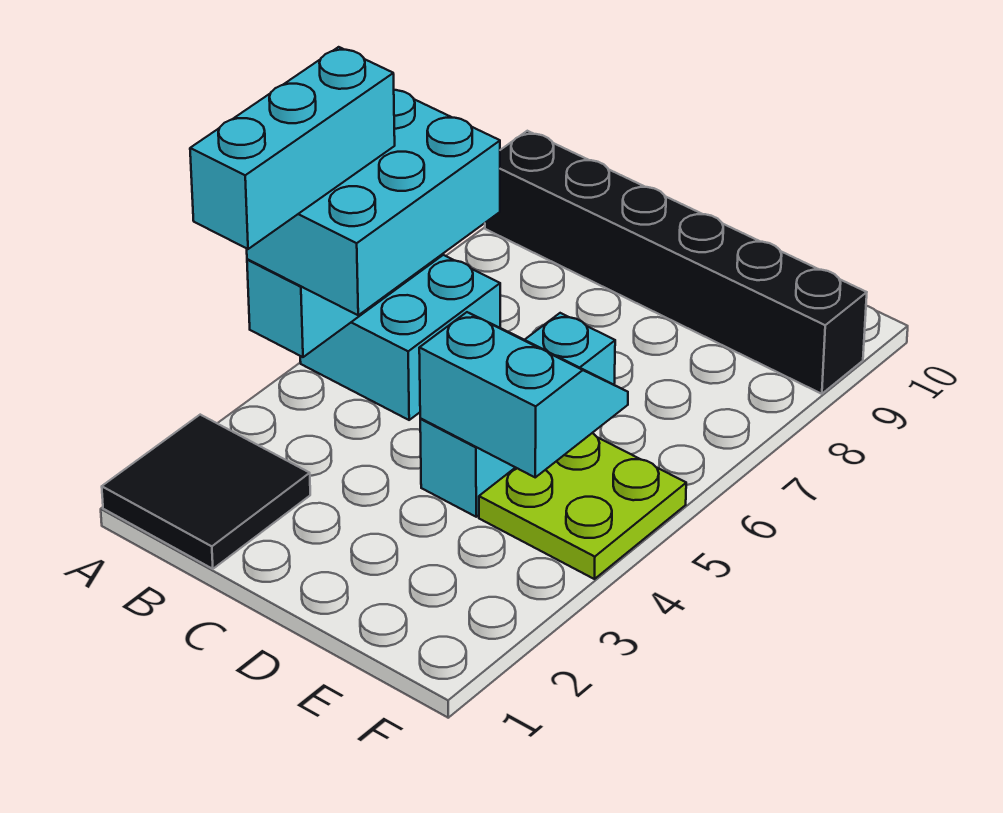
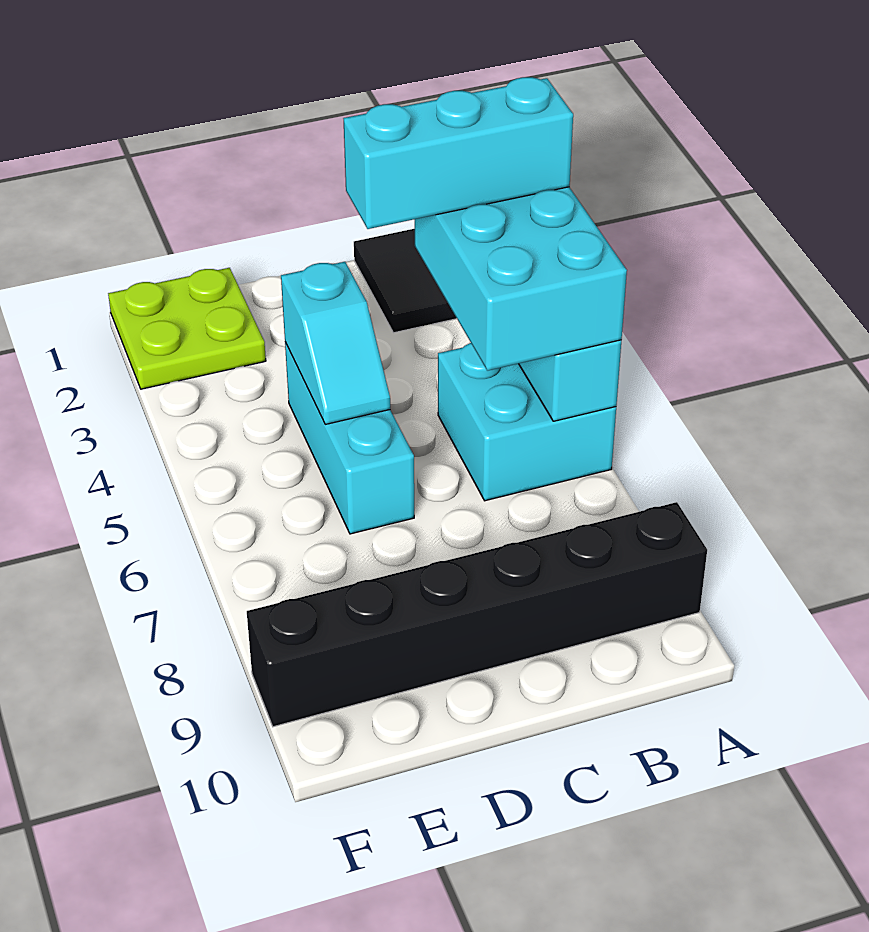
cyan brick A3:A5 level 4 -> cyan brick A4:C4 level 4
cyan slope D4:E5 level 2 top 4 -> cyan slope D4:D5 level 2 top 4
lime plate E4:F5 level 1 -> lime plate E1:F2 level 1

